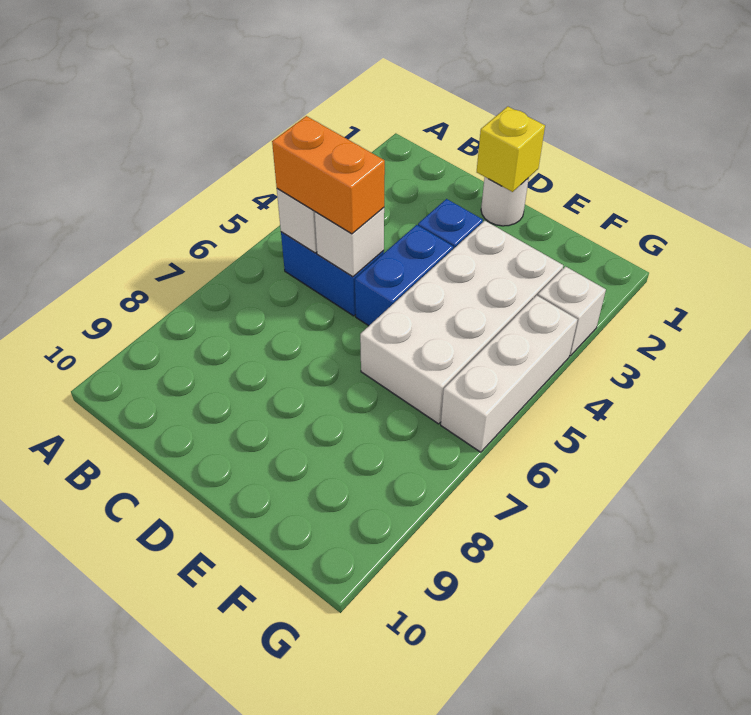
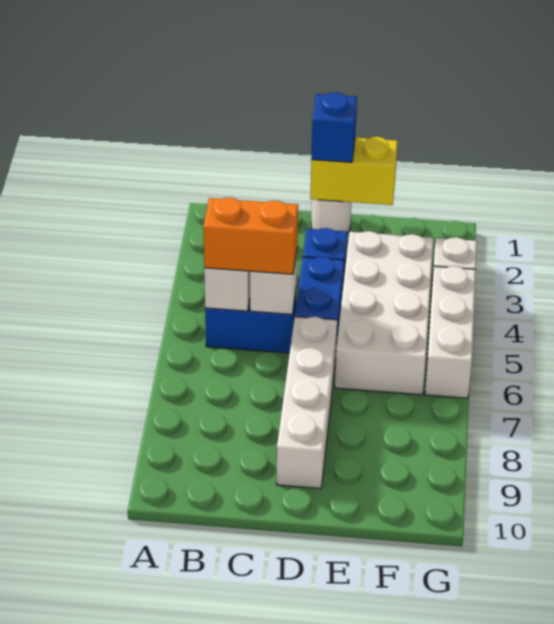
yellow brick D1 level 2 -> yellow brick D1:E1 level 2
none -> blue brick D1 level 3
none -> white brick D6:D9 level 1

